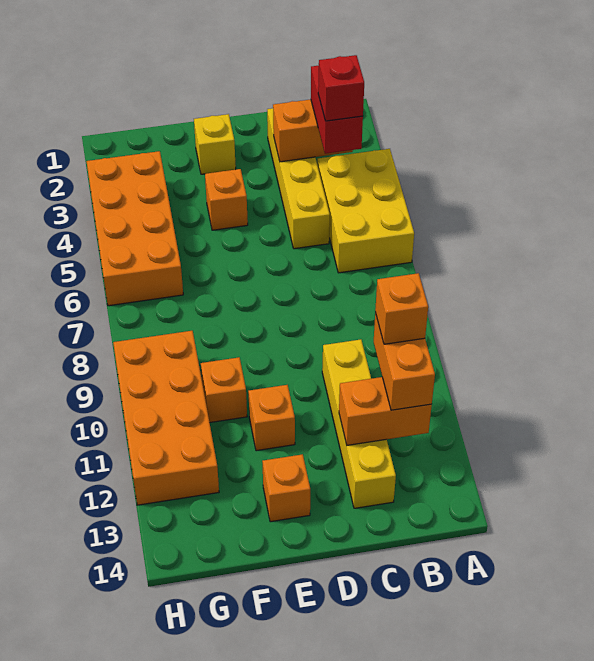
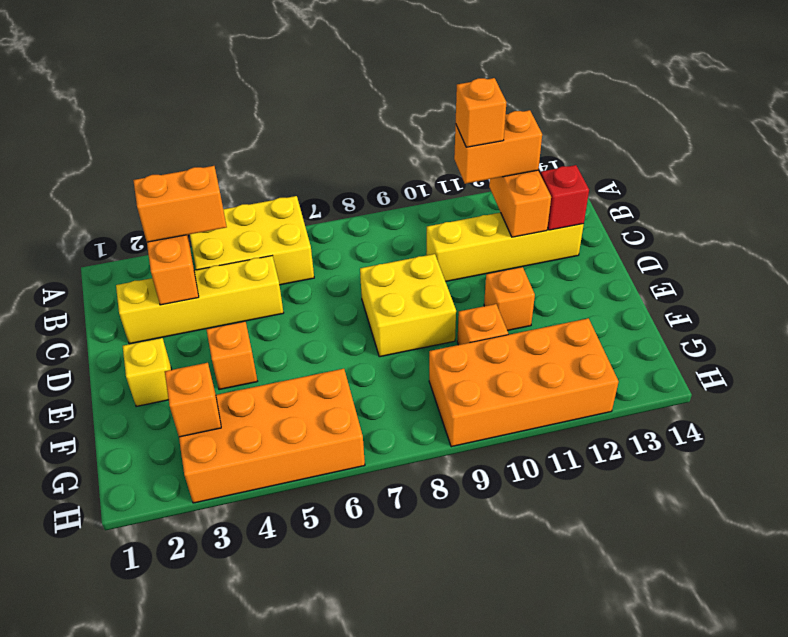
red brick B3:B4 level 3 -> orange brick B3:B4 level 3
red brick B4 level 4 -> red brick C13 level 2
none -> yellow brick D8:E9 level 1
orange brick E13 level 1 -> orange brick G3 level 2

